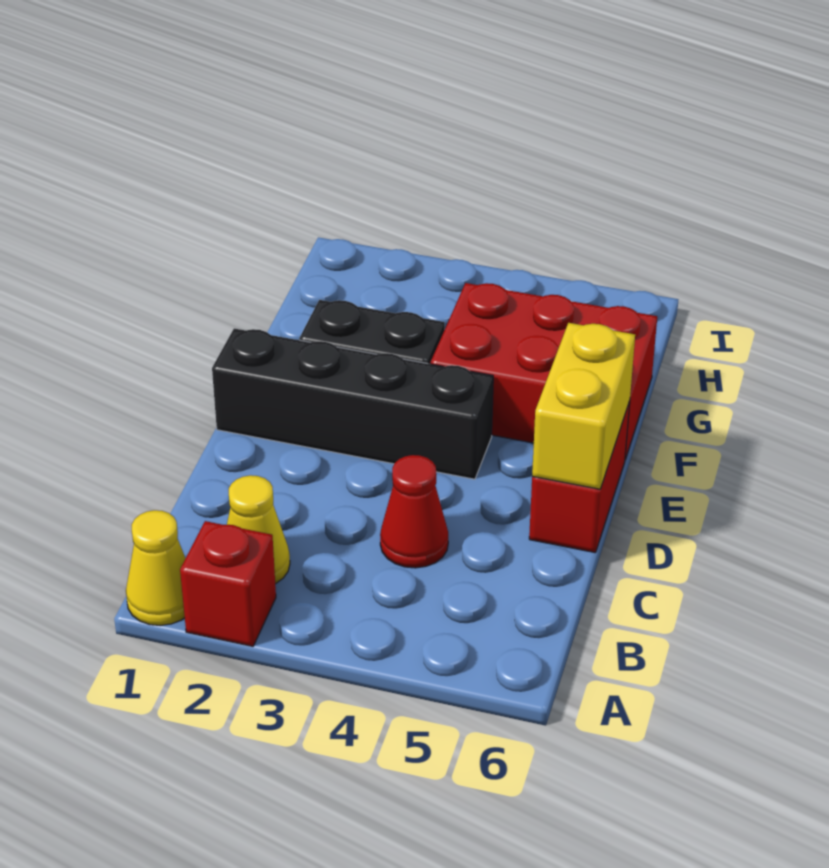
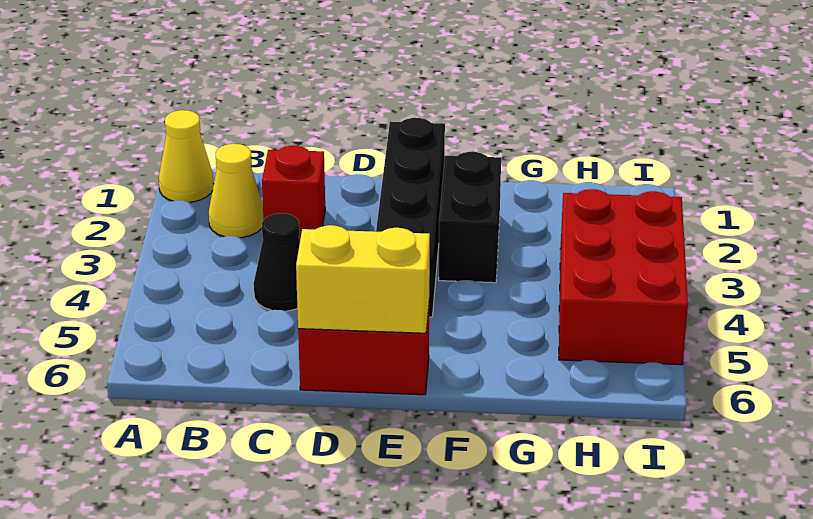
red brick A2 level 1 -> red brick C2 level 1
red cone C4 level 1 -> black cone C4 level 1
red brick F4:G6 level 1 -> red brick H3:I5 level 1

